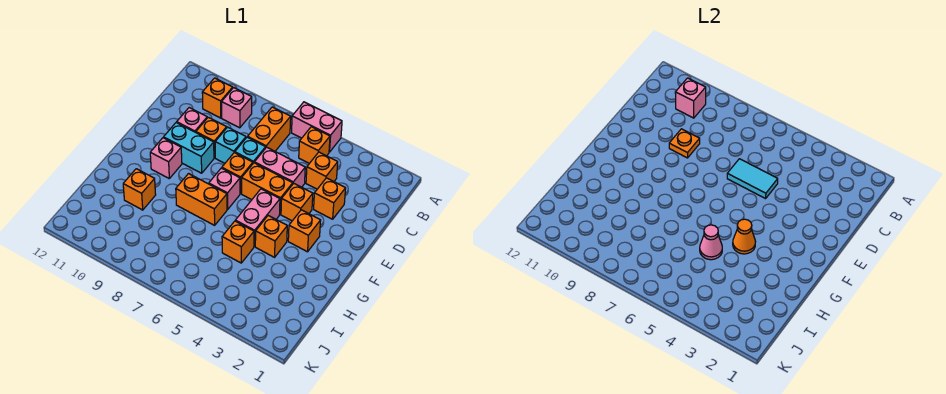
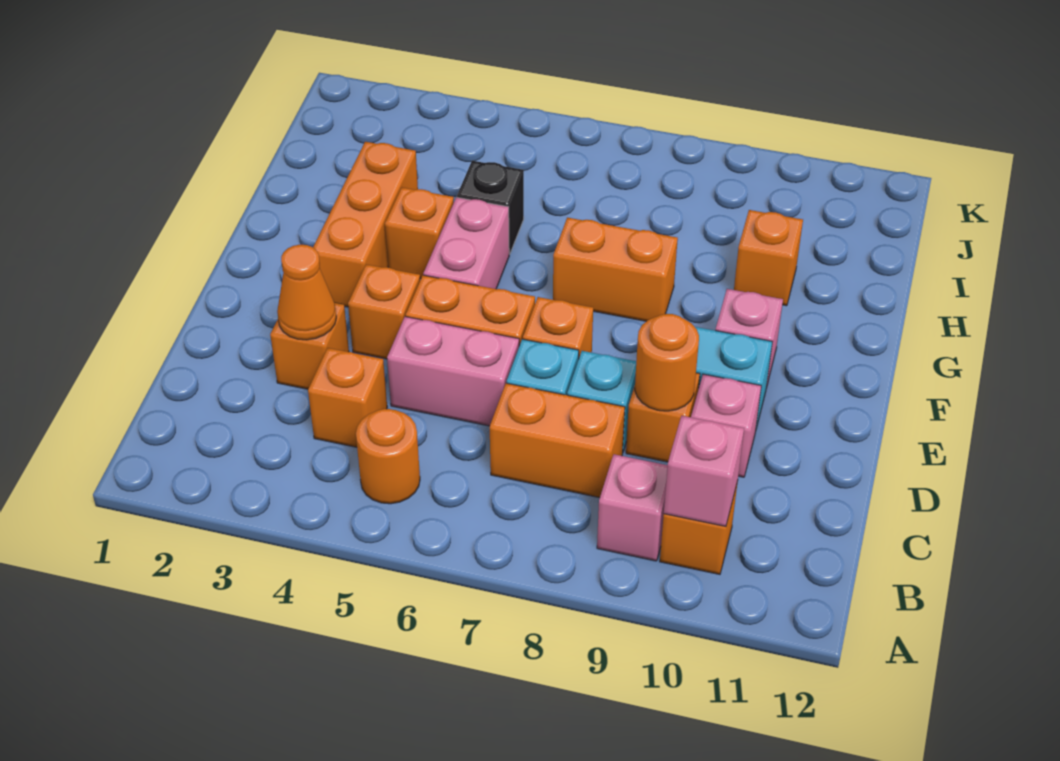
pink brick A5:A6 level 1 -> none
orange brick B5 level 1 -> orange round brick B5 level 1
orange brick B7:C7 level 1 -> orange brick C7:C8 level 1
cyan tile D5:D6 level 2 -> none
orange plate D9 level 2 -> orange round brick D9 level 2
orange brick F3 level 1 -> orange brick F3:H3 level 1
pink brick F7 level 1 -> none
orange cone G4 level 2 -> orange cone D3 level 2
orange brick H5 level 1 -> black brick H5 level 1
pink cone H5 level 2 -> none

